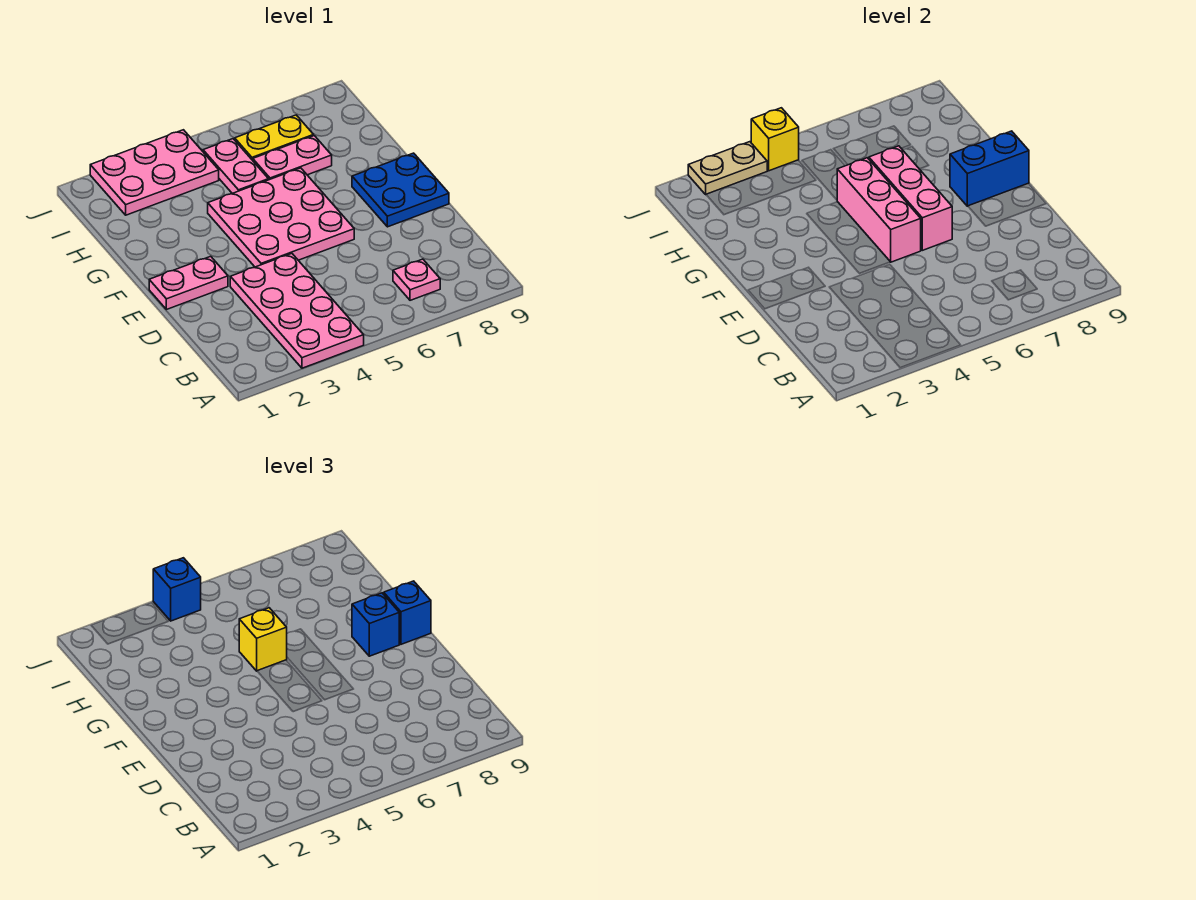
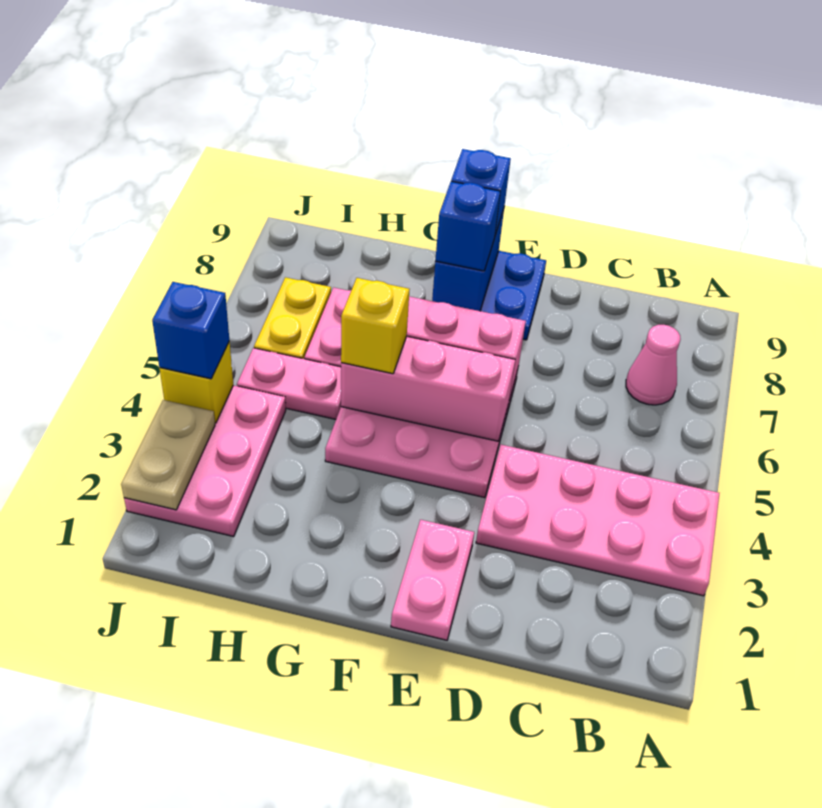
pink plate B7 level 1 -> pink cone B7 level 1

